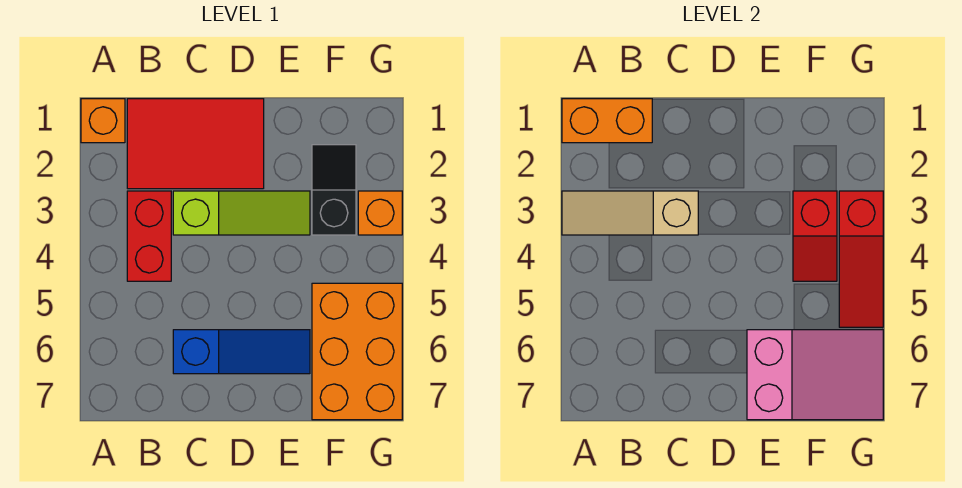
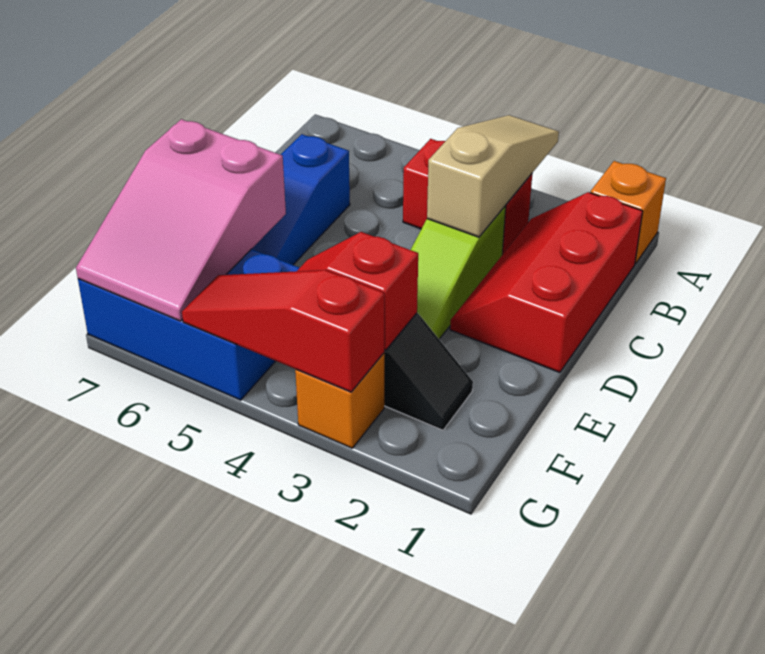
orange brick A1:B1 level 2 -> none
red tile B1:D2 level 1 -> red slope B1:D2 level 1 top 1
orange brick F5:G7 level 1 -> blue brick F5:G7 level 1

